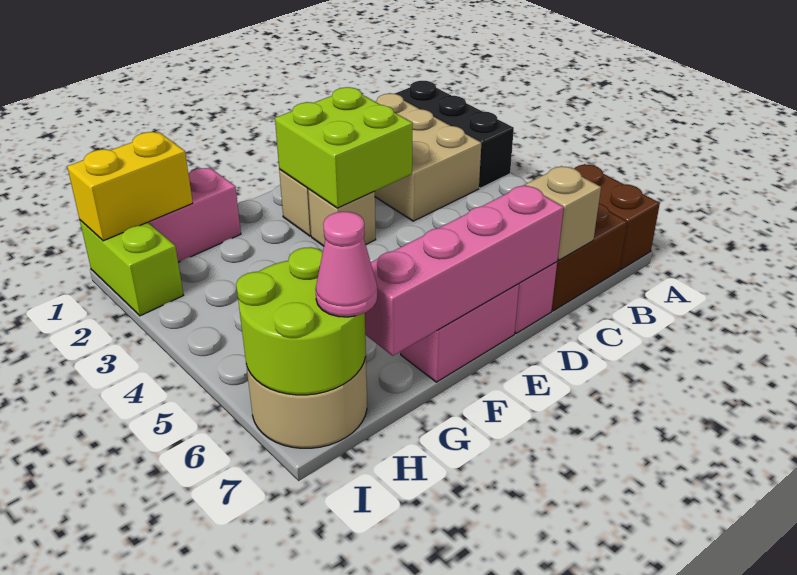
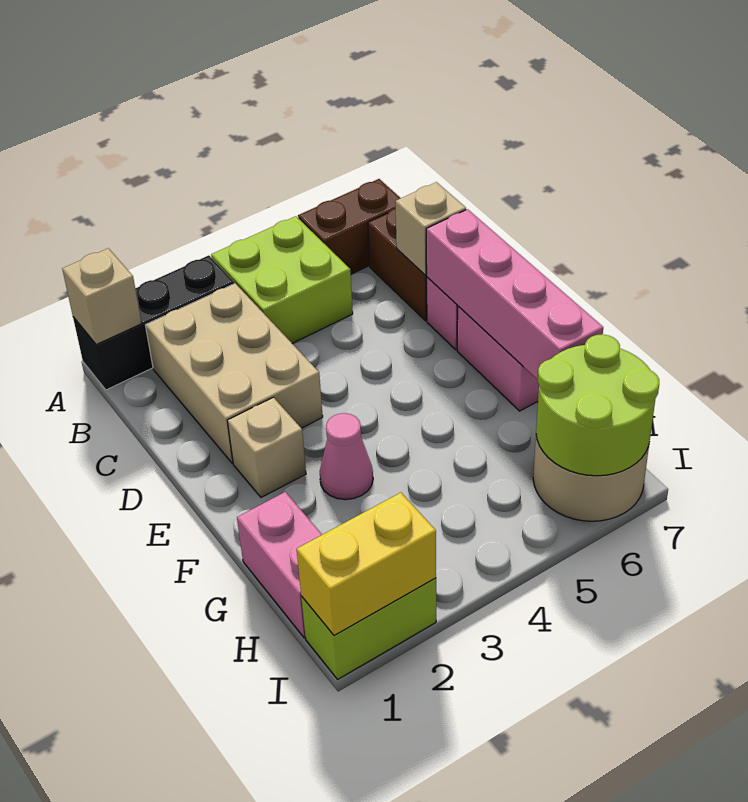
tan brick B1:C3 level 1 -> tan brick B2:D3 level 1
lime brick D2:E3 level 2 -> lime brick A4:B5 level 1
tan brick E3 level 1 -> tan brick A1 level 2
yellow brick H1:I1 level 2 -> yellow brick I1:I2 level 2
pink cone H7 level 3 -> pink cone F3 level 1

